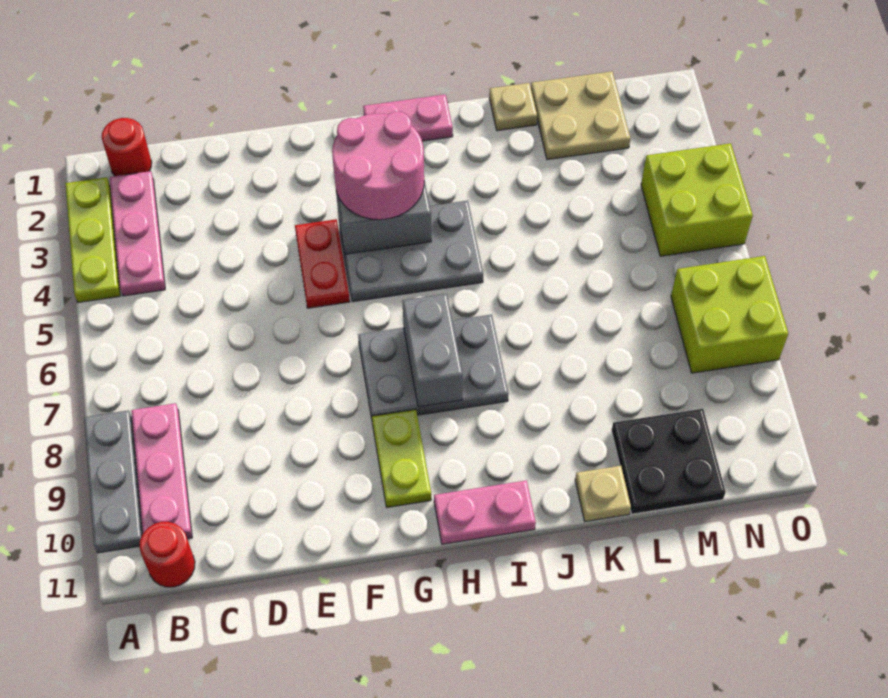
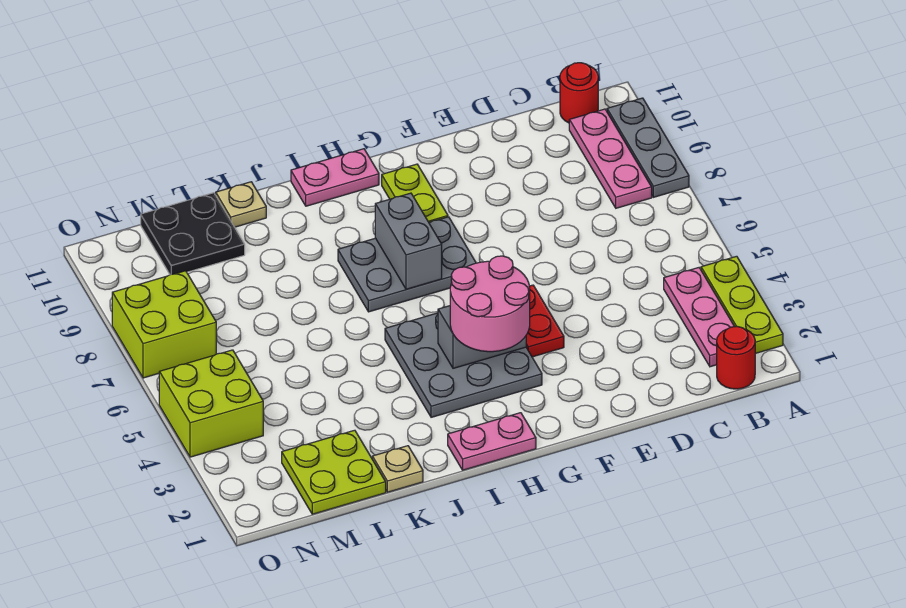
grey plate G4:I5 level 1 -> grey plate G3:I5 level 1
tan plate L1:M2 level 1 -> lime plate L1:M2 level 1

